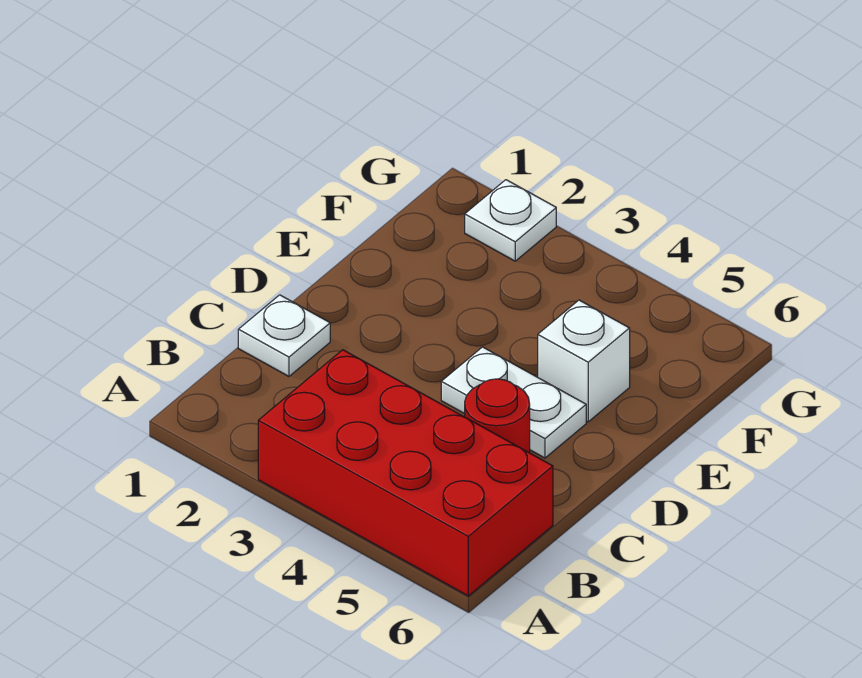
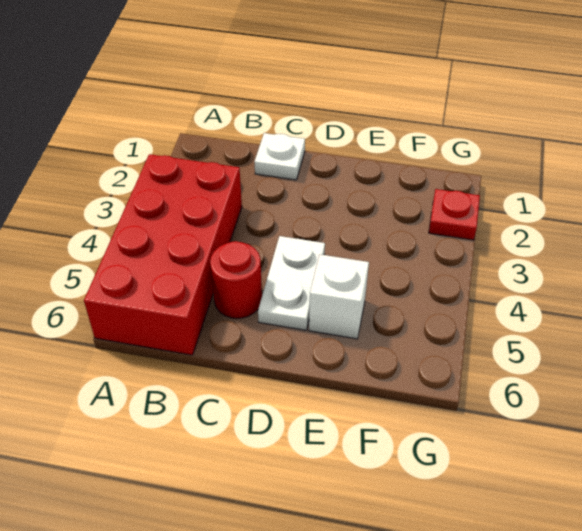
white plate G2 level 1 -> red plate G2 level 1

